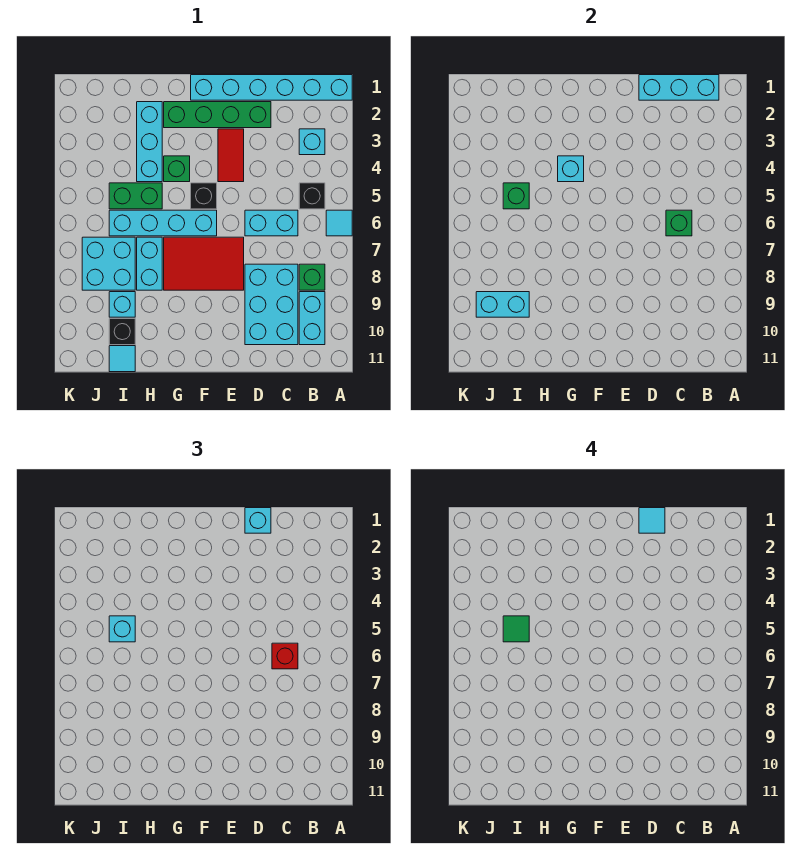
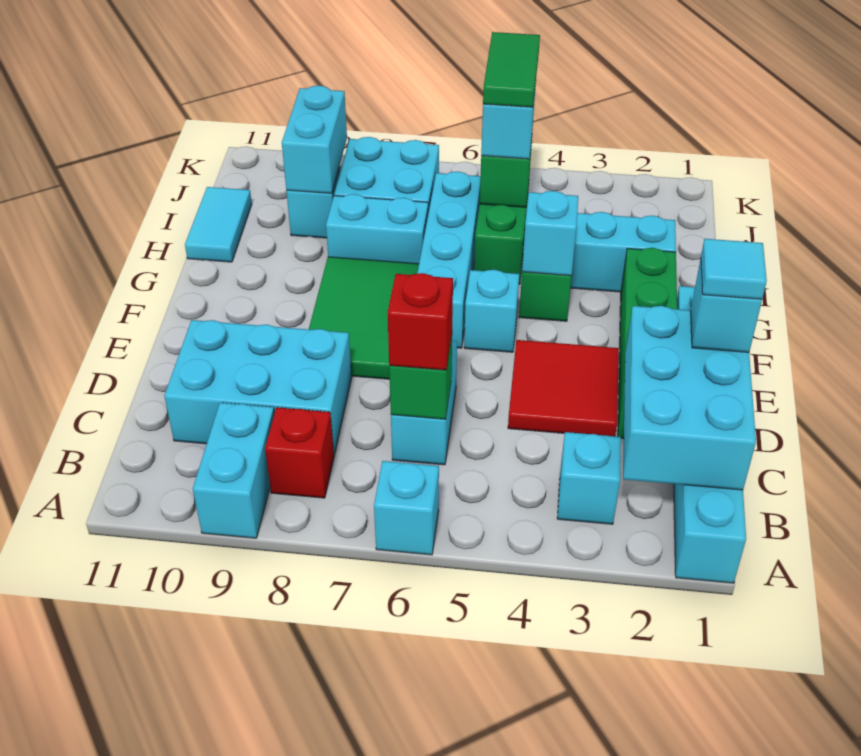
cyan tile A6 level 1 -> cyan brick A6 level 1
cyan brick B1:D1 level 2 -> cyan brick B1:D2 level 2
black brick B5 level 1 -> none
green brick B8 level 1 -> red brick B8 level 1
cyan brick B9:B10 level 1 -> cyan brick A9:B9 level 1
red tile E3:E4 level 1 -> red tile D3:E4 level 1
red tile E7:G8 level 1 -> green tile E7:G8 level 1
black brick F5 level 1 -> cyan brick F5 level 1
green tile I5 level 4 -> green tile I5:J5 level 4
black brick I10 level 1 -> none
cyan tile I11 level 1 -> cyan tile H11:I11 level 1

